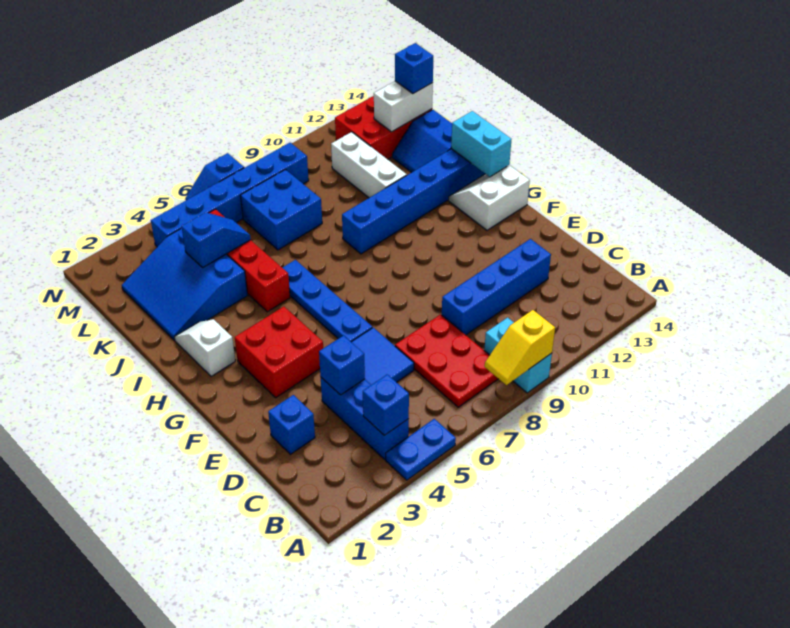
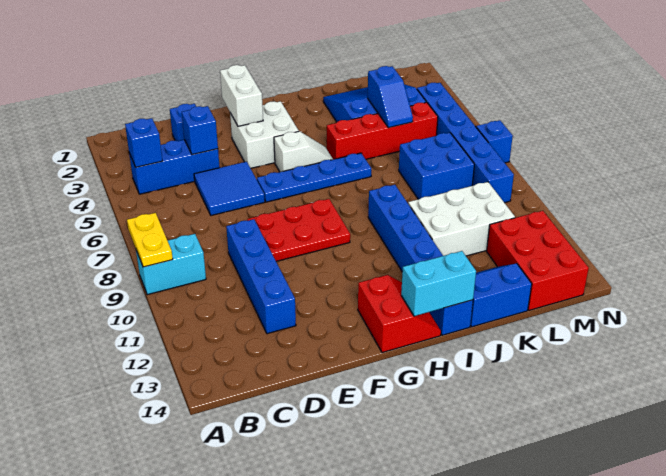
blue plate A4:A5 level 1 -> none
yellow slope A8:A9 level 2 top 9 -> yellow plate A8:A9 level 2
red plate B7:D8 level 1 -> red plate E8:G9 level 1
red brick F3:G4 level 1 -> white brick F3:G4 level 1
white slope G13:H14 level 1 top G -> red slope G13:H14 level 1 top G
white slope H2:I2 level 1 top H -> white slope G5:H5 level 1 top G
white brick J11:L11 level 1 -> white brick J10:L11 level 1
white brick L13:L14 level 2 -> white brick F2:F3 level 2
blue brick L14 level 3 -> none

